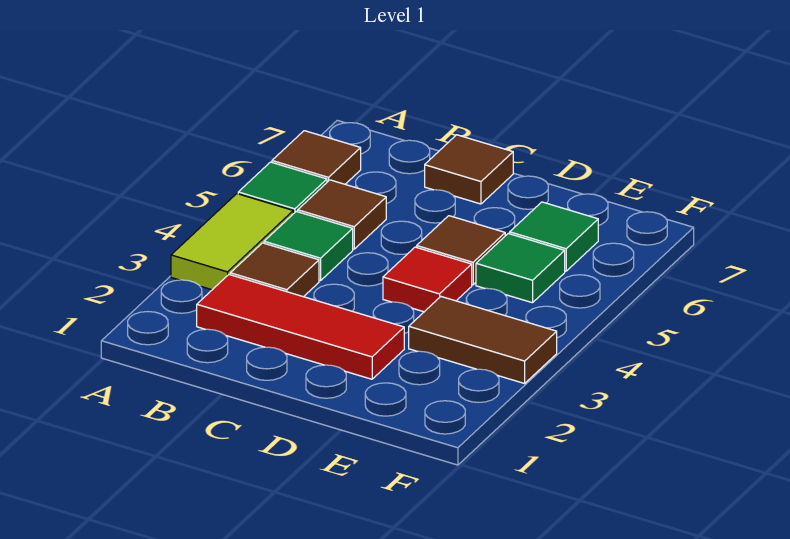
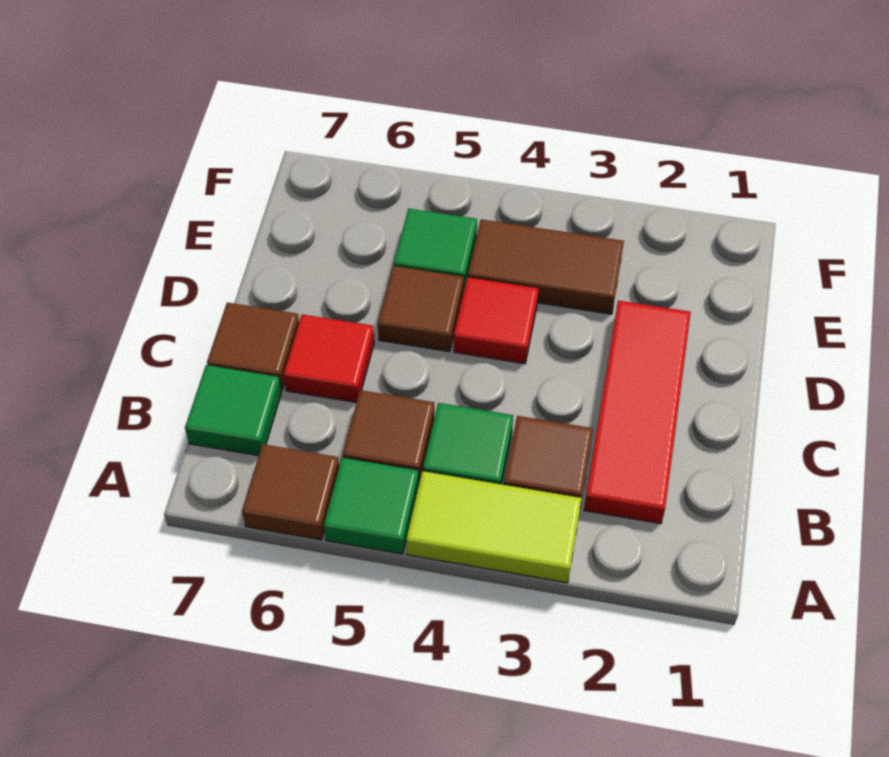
none -> red tile C6 level 1
brown tile E3:F3 level 1 -> brown tile E3:E4 level 1
green tile E6 level 1 -> green tile B7 level 1

